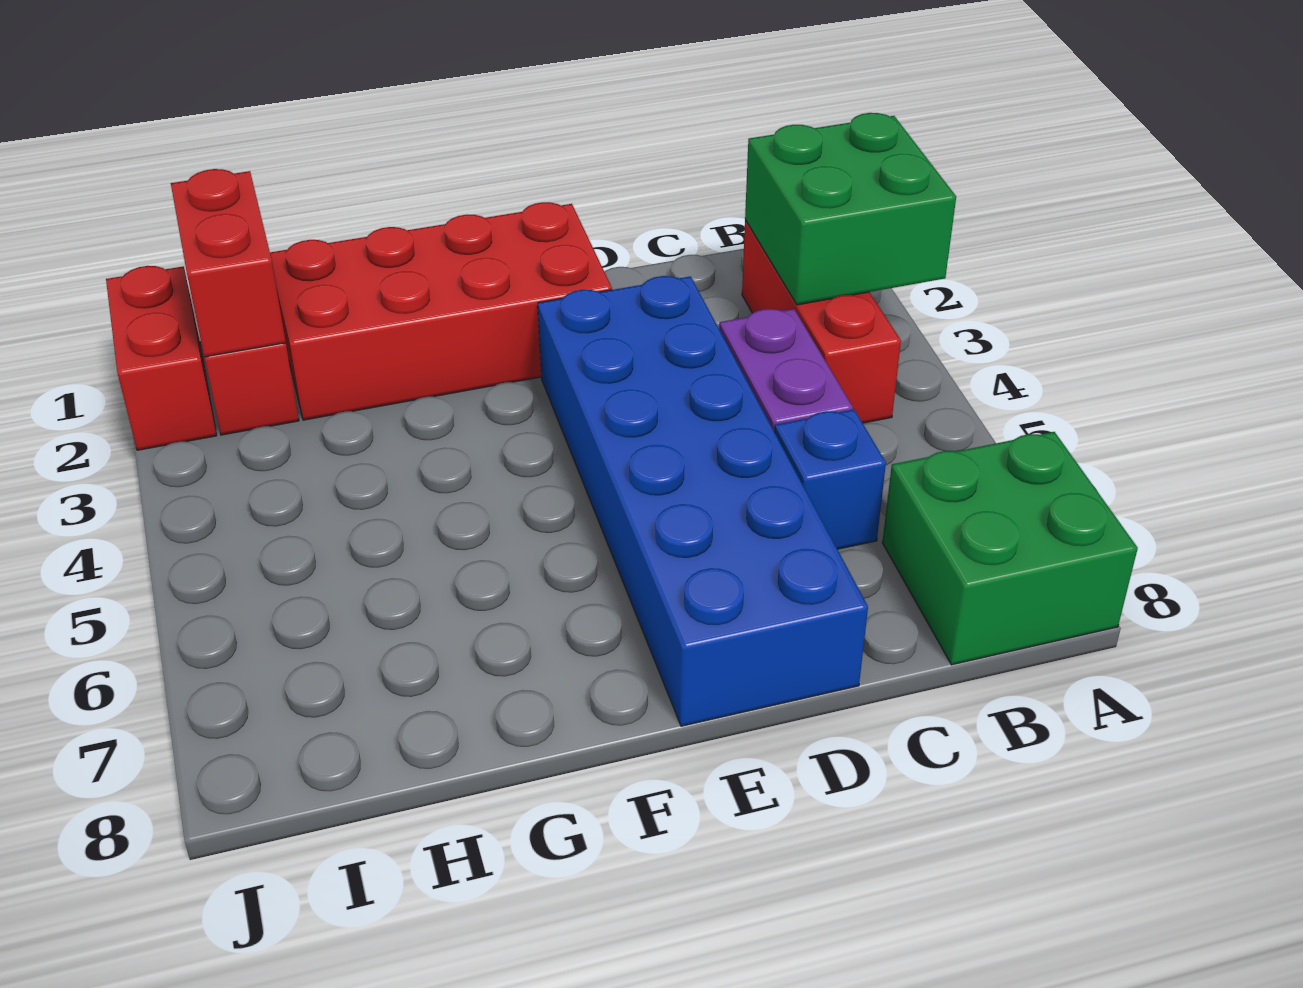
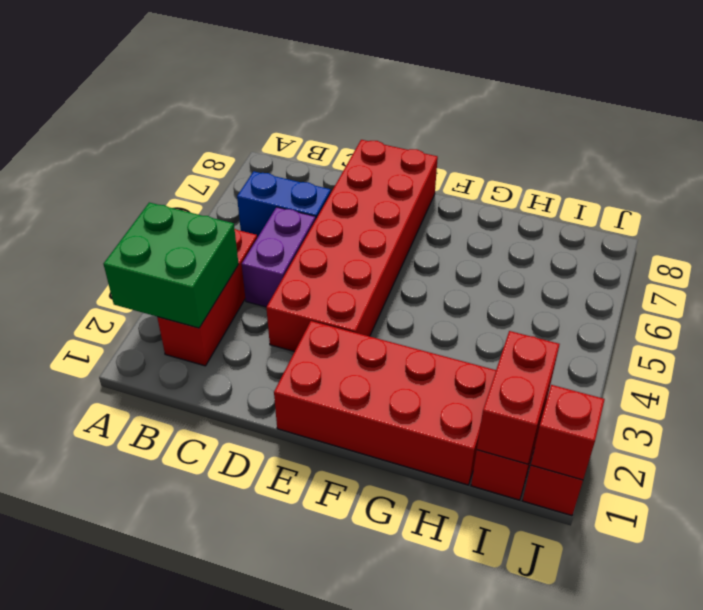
green brick A7:B8 level 1 -> none
blue brick C6 level 1 -> blue brick B6:C6 level 1
blue brick D3:E8 level 1 -> red brick D3:E8 level 1
none -> red brick J1 level 2

